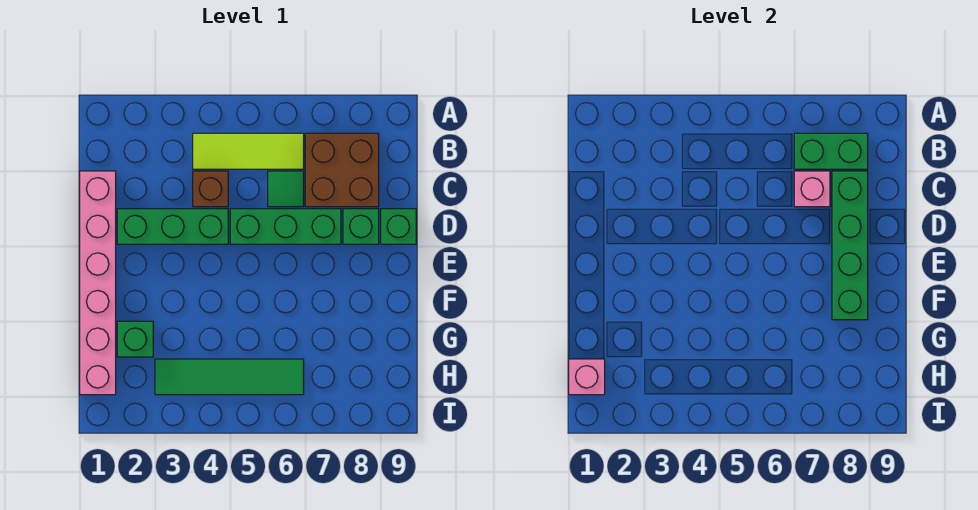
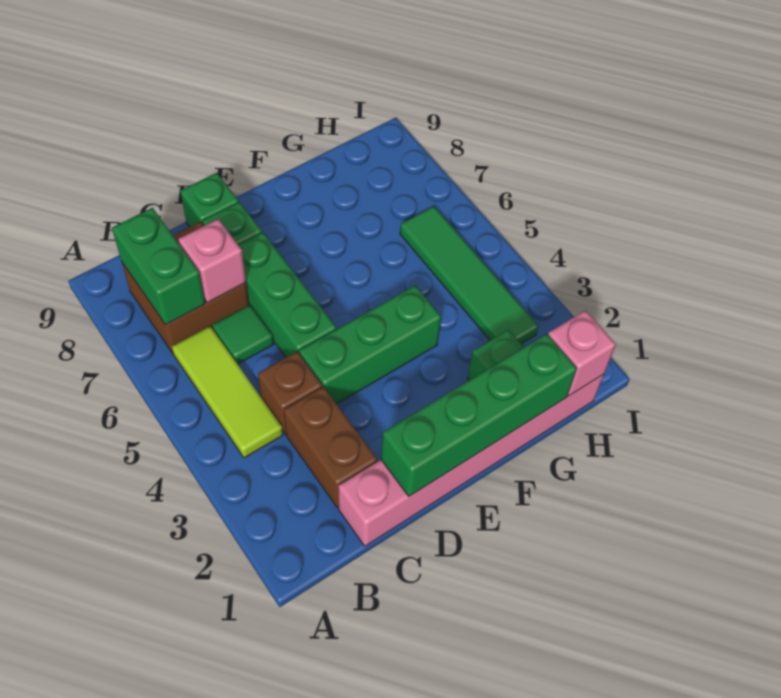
none -> brown brick C2:C3 level 1
green brick C8:F8 level 2 -> green brick D1:G1 level 2
green brick D2:D4 level 1 -> green brick D4:F4 level 1

